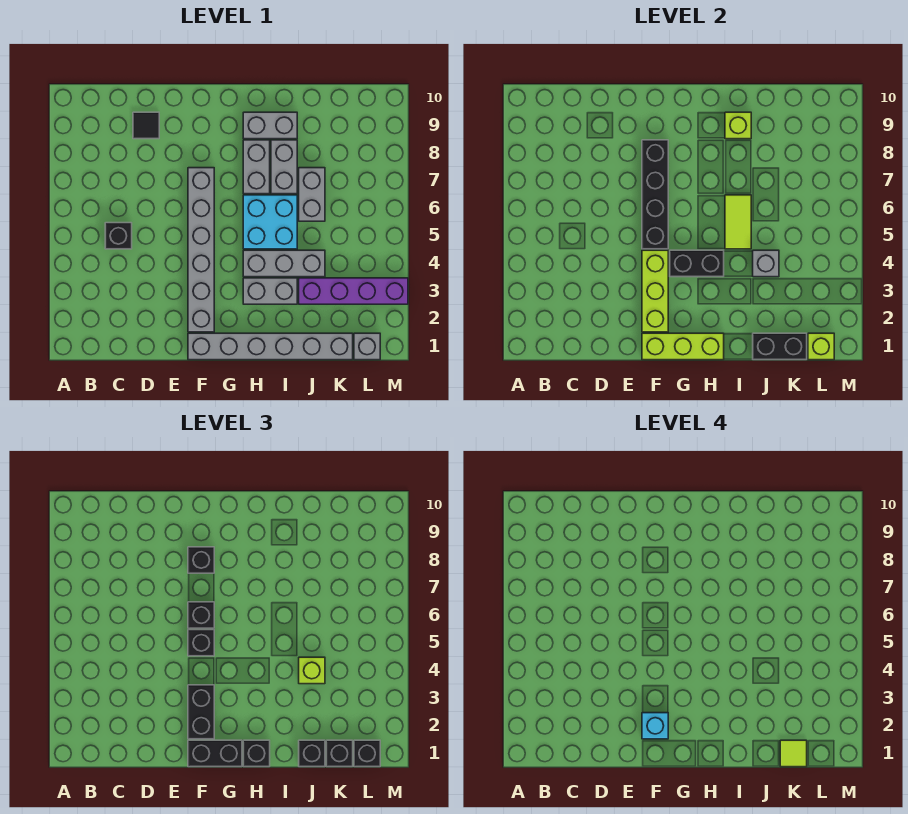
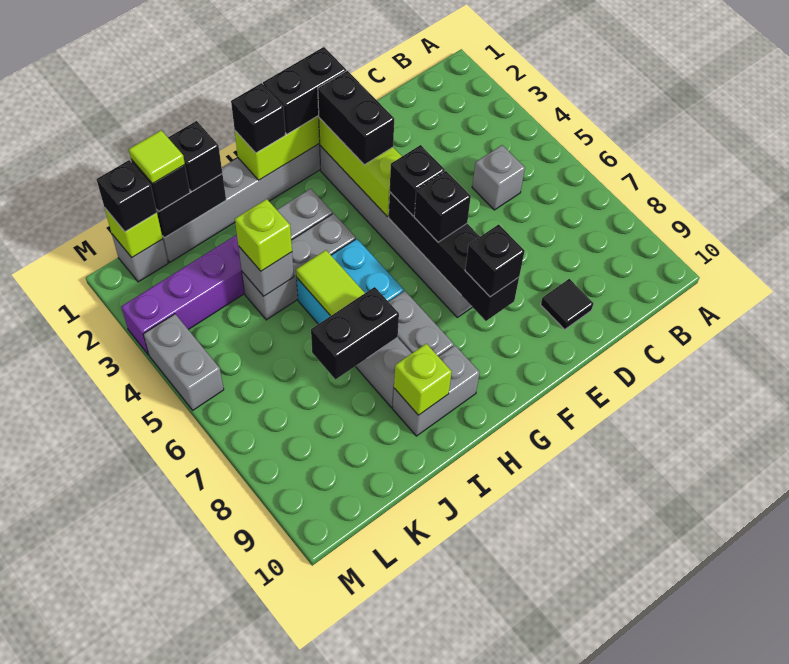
black brick C5 level 1 -> grey brick C5 level 1
cyan brick F2 level 4 -> none
black brick G4:H4 level 2 -> black brick I7:J7 level 2
grey brick J6:J7 level 1 -> grey brick M4:M5 level 1

